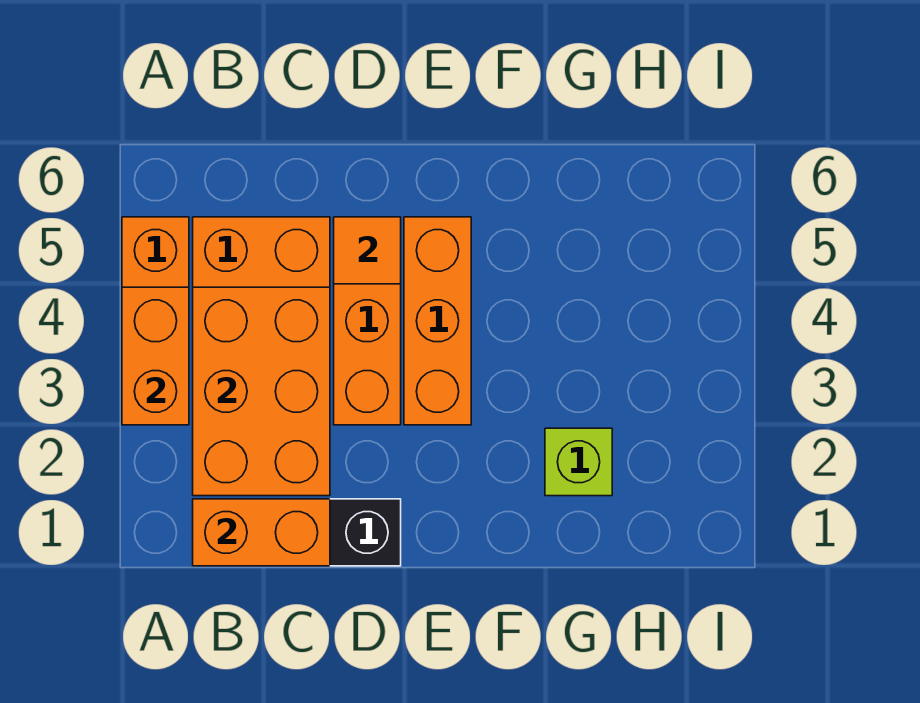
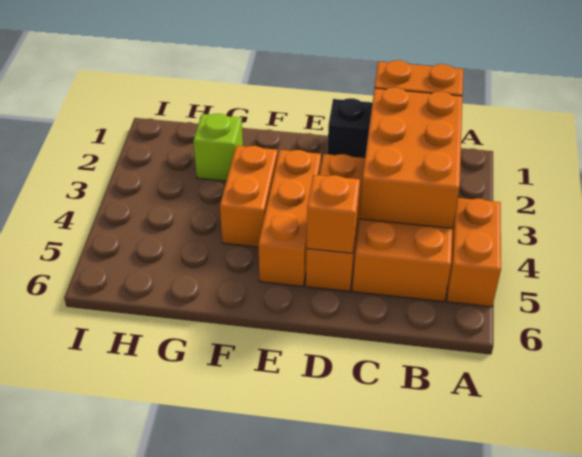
orange brick A3:A4 level 2 -> orange brick F3:F4 level 1
orange tile D5 level 2 -> orange brick D5 level 2

